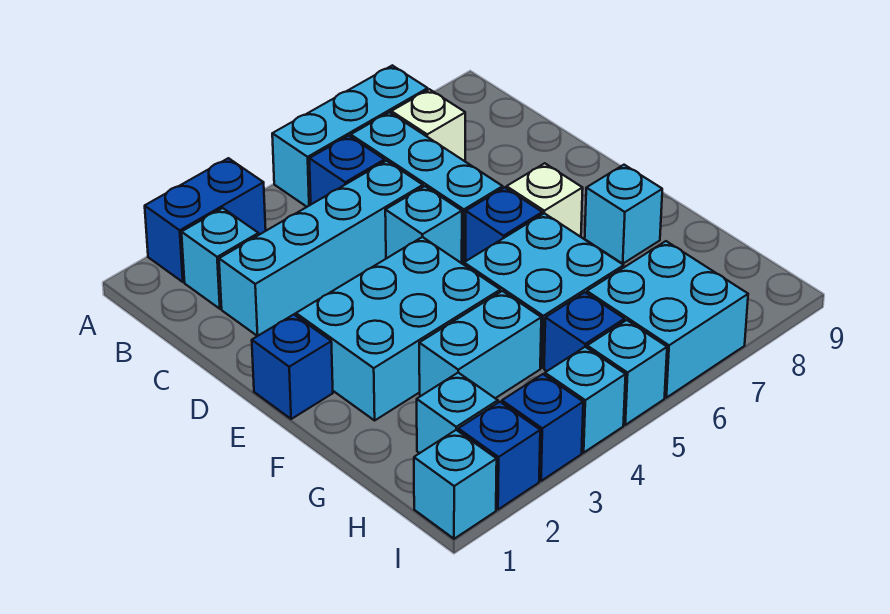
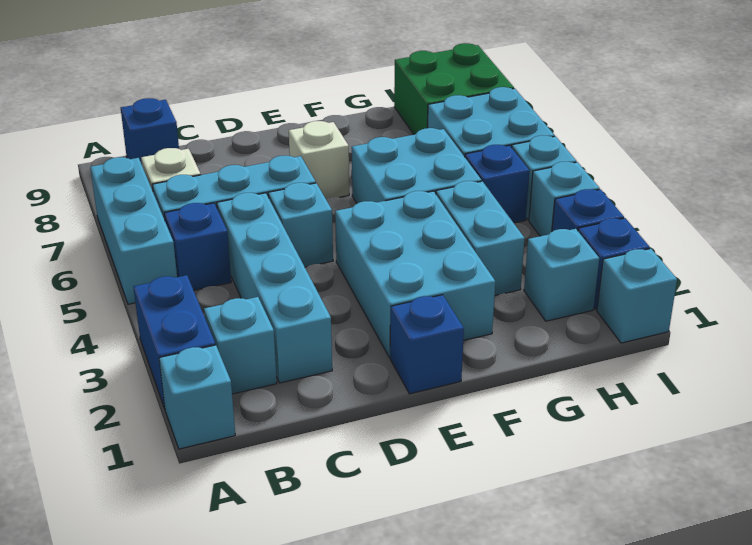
blue brick E6 level 1 -> blue brick B9 level 1
cyan brick F8 level 1 -> cyan brick A1 level 1
none -> green brick H8:I9 level 1

